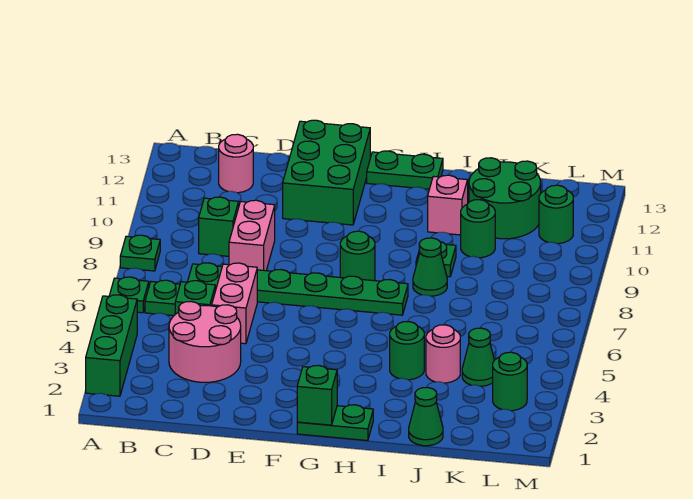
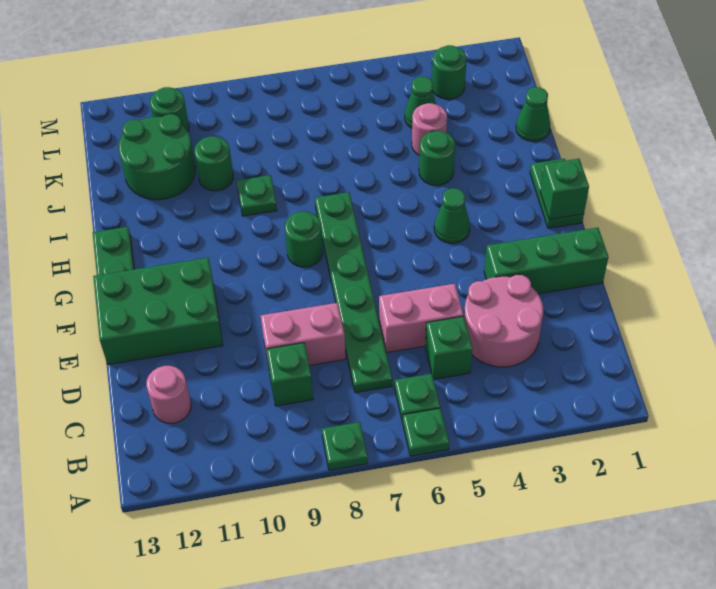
green brick A2:A4 level 1 -> green brick E1:E3 level 1
green cone I8 level 1 -> green cone G4 level 1
pink brick I11 level 1 -> none

